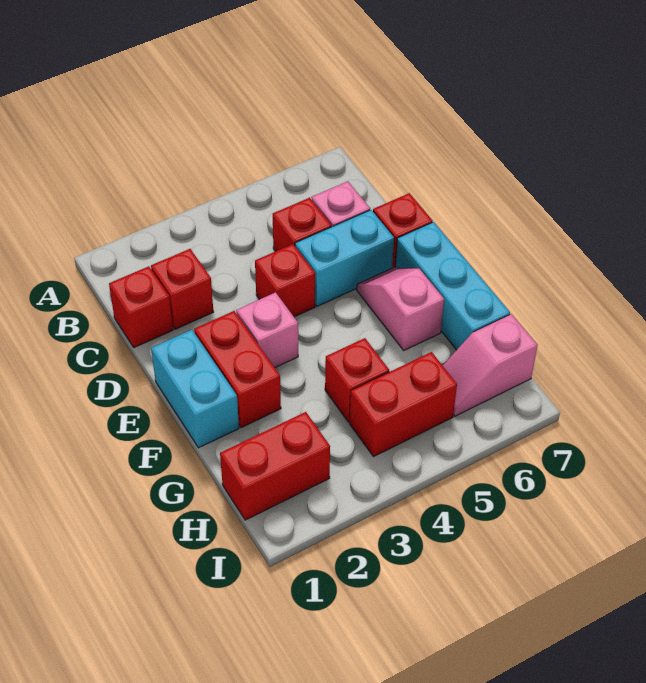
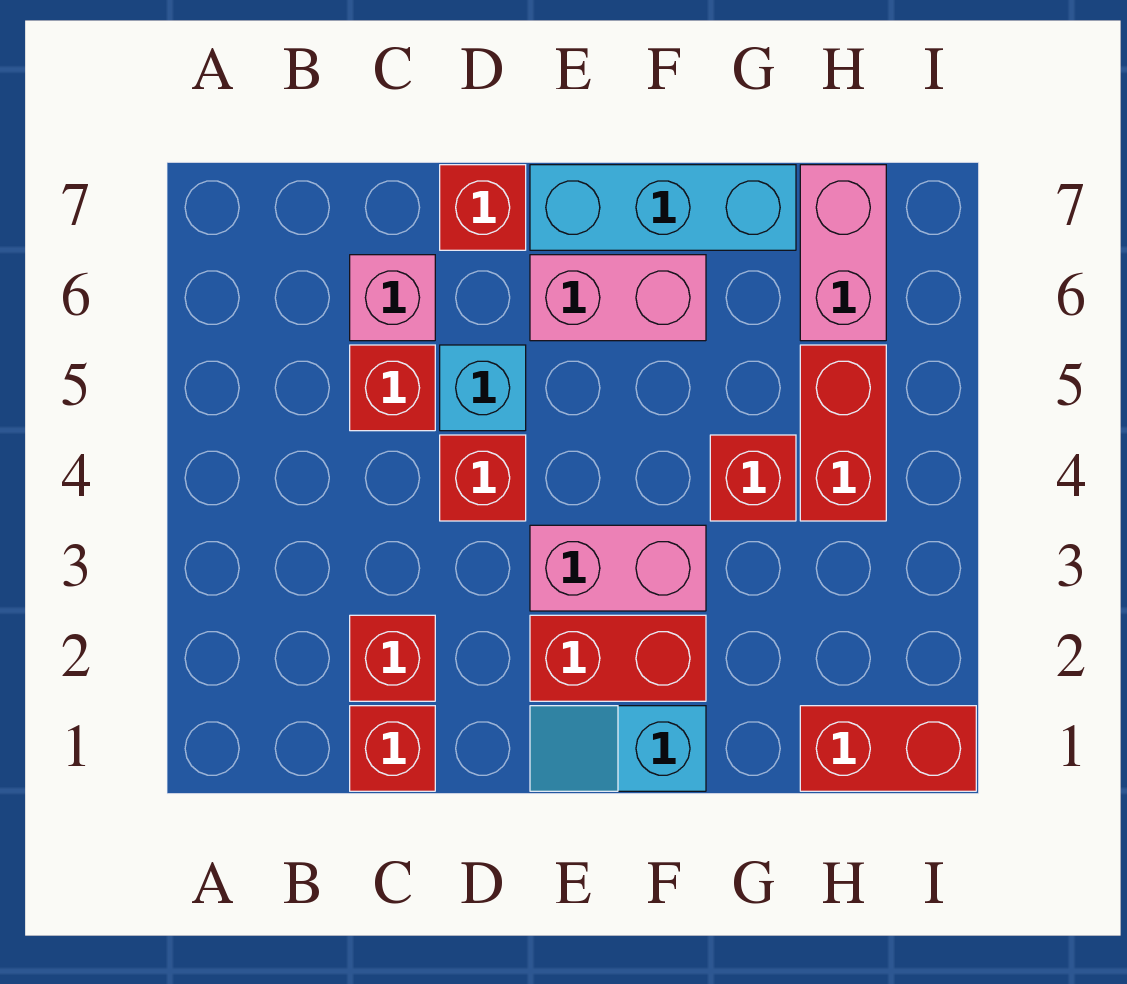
cyan brick D5:D6 level 1 -> cyan brick D5 level 1
cyan brick E1:F1 level 1 -> cyan slope E1:F1 level 1 top F
pink brick E3 level 1 -> pink brick E3:F3 level 1
pink slope E6:F6 level 1 top F -> pink brick E6:F6 level 1
red brick H1:H2 level 1 -> red brick H1:I1 level 1
pink slope H6:H7 level 1 top 7 -> pink brick H6:H7 level 1

